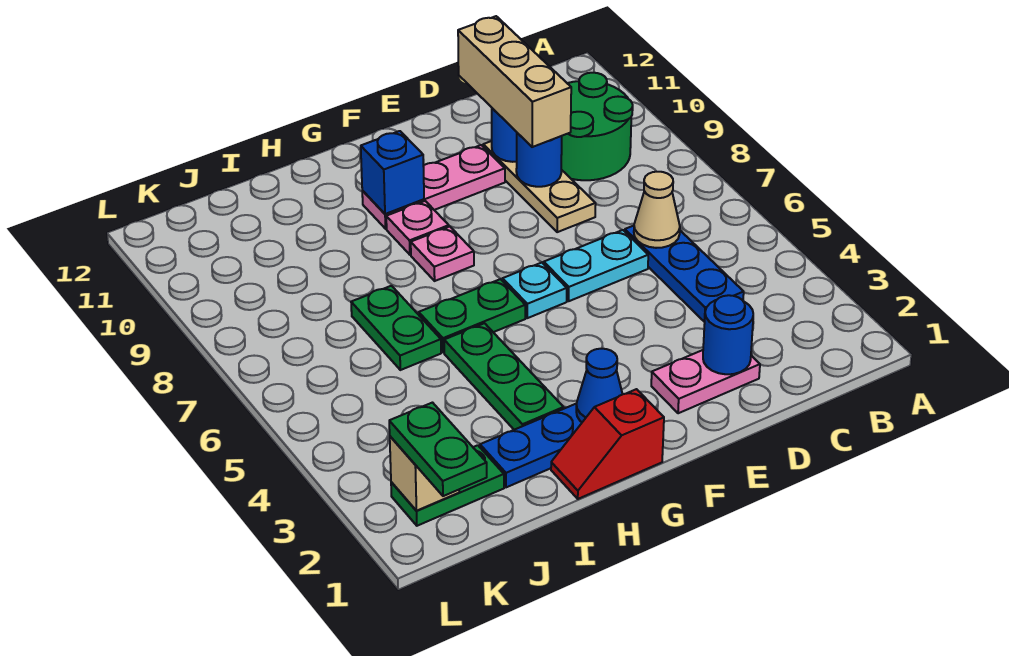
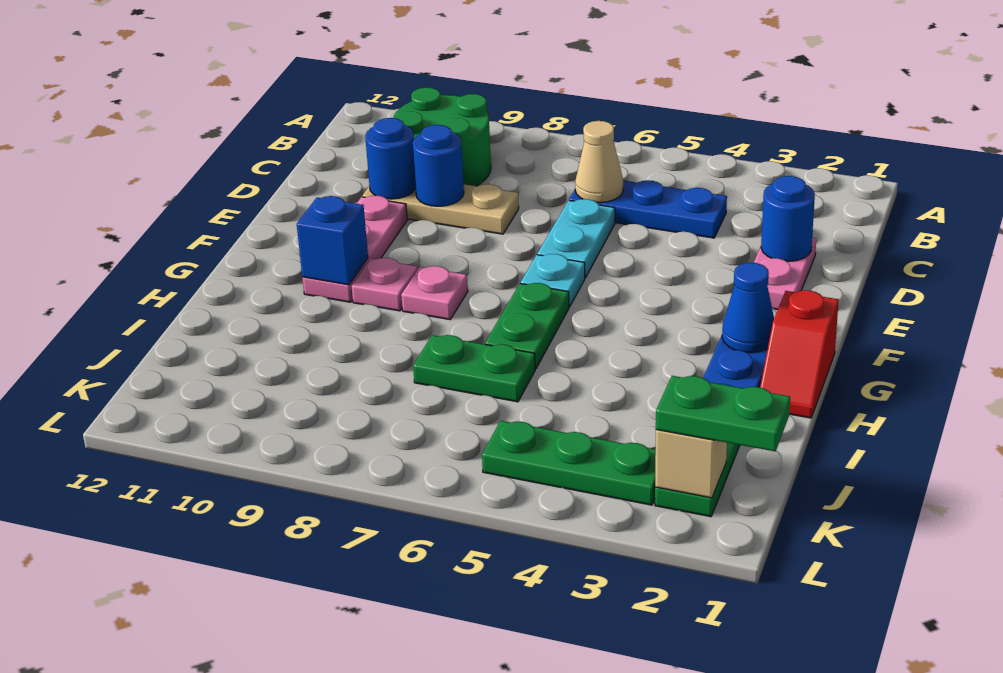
tan brick D9:D11 level 3 -> none
green plate H3:H5 level 1 -> green plate K3:K5 level 1

